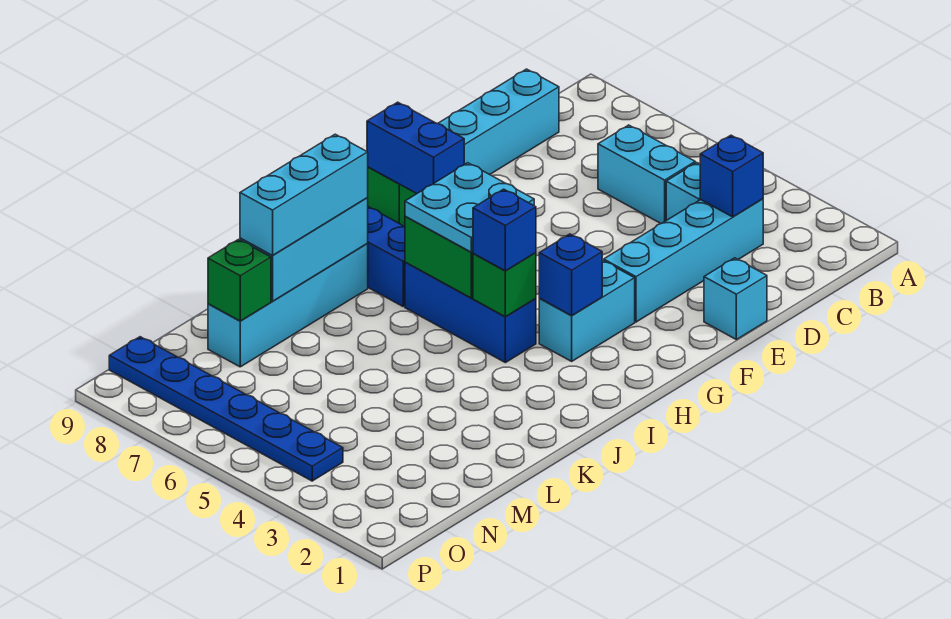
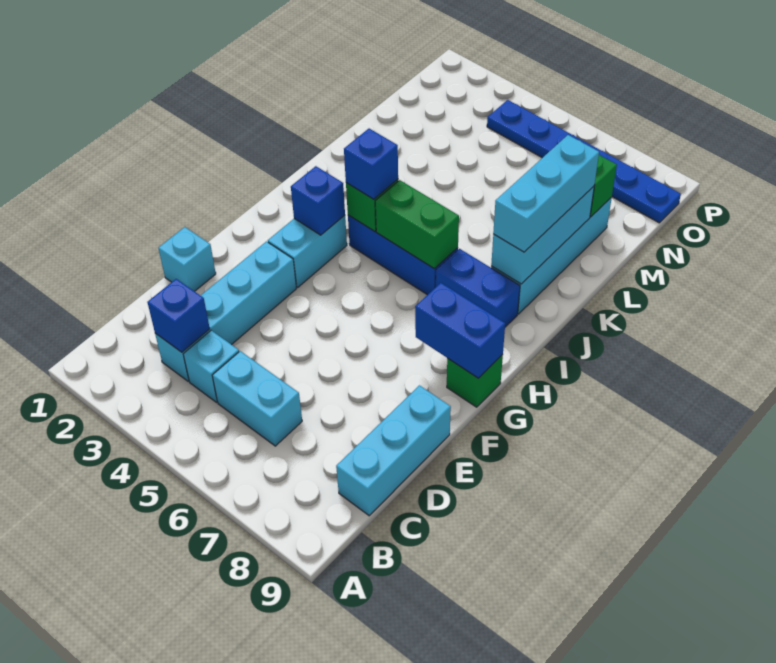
cyan plate H5:I6 level 3 -> none

